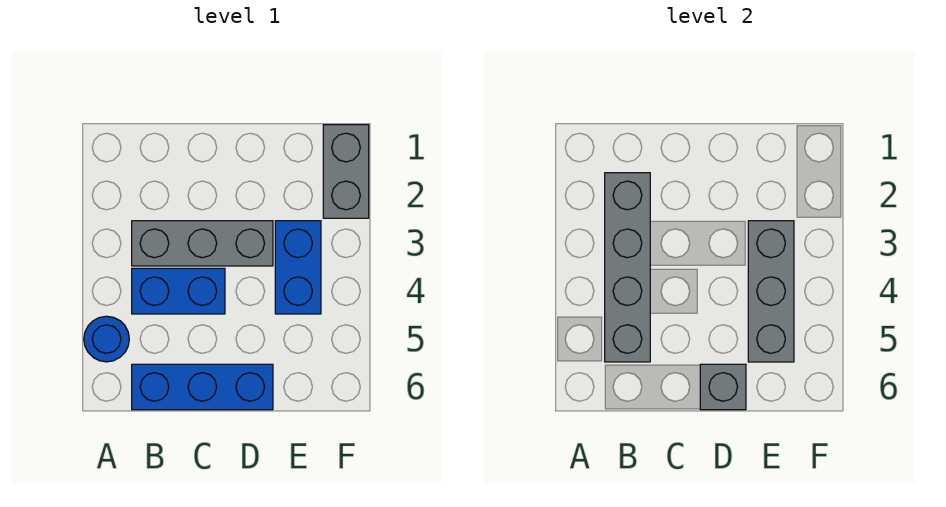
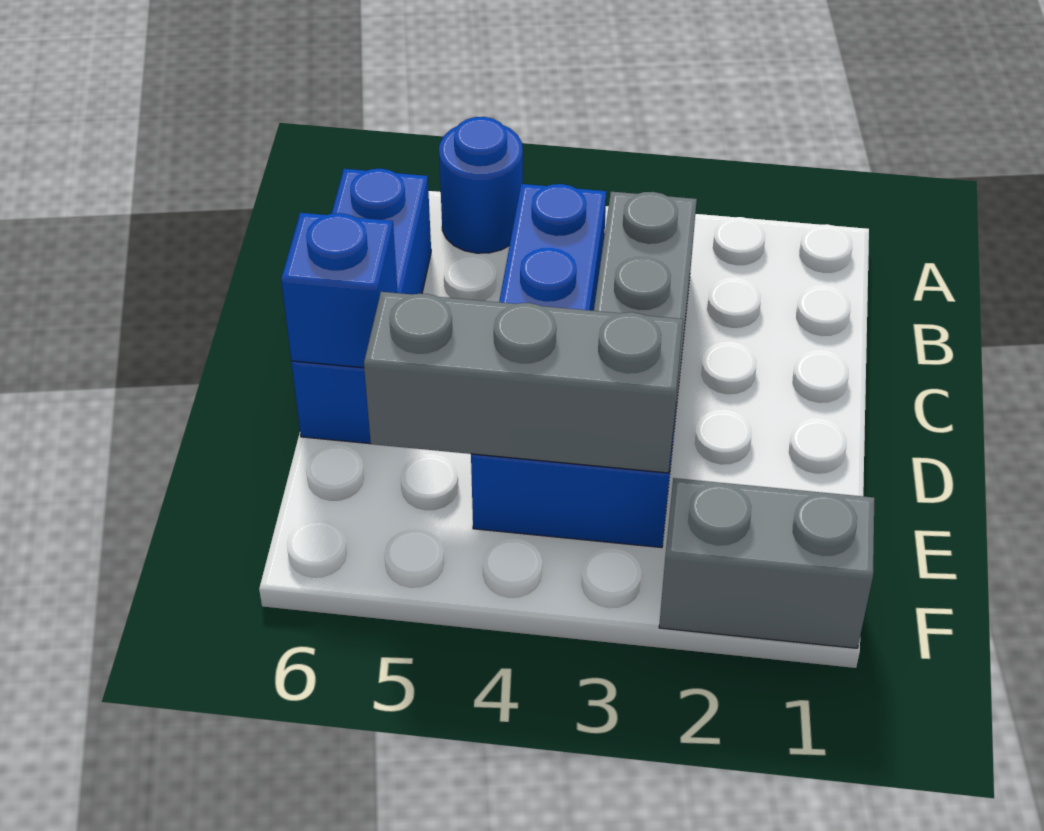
grey brick B2:B5 level 2 -> none
grey brick D6 level 2 -> blue brick D6 level 2

